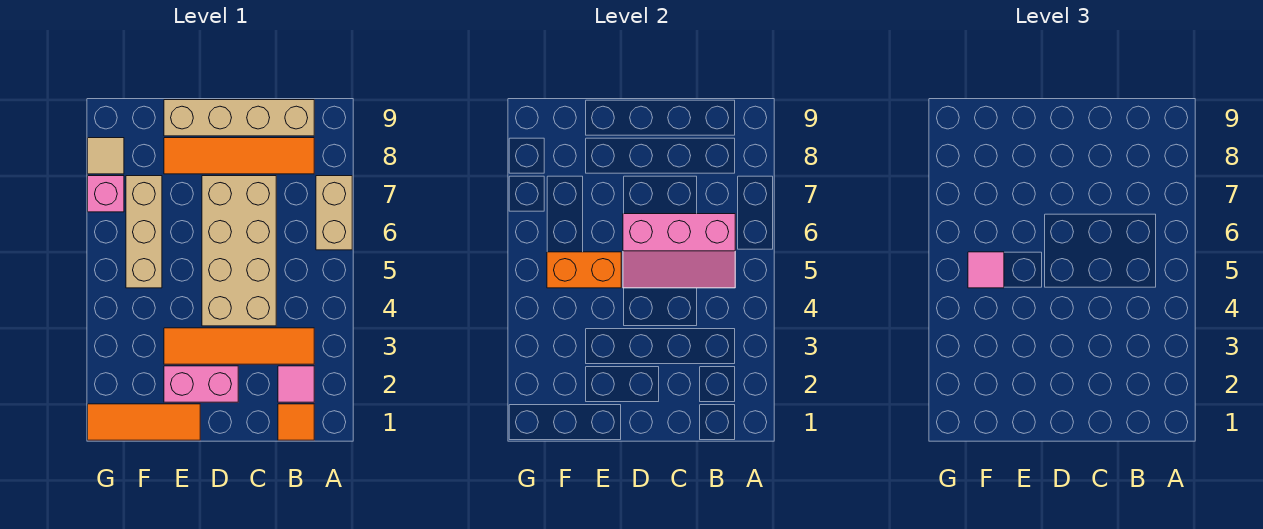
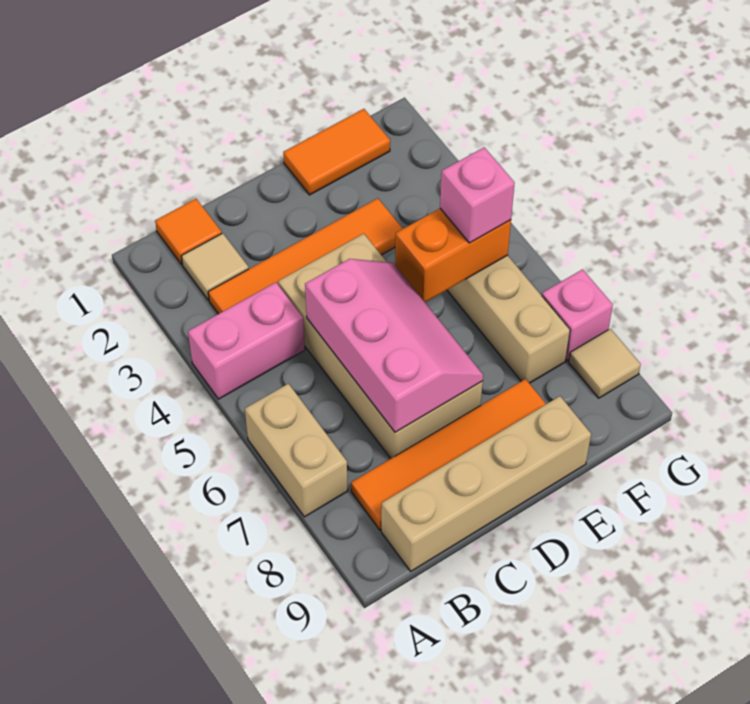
pink tile B2 level 1 -> tan tile B2 level 1
pink slope B5:D6 level 2 top 6 -> pink slope C5:D7 level 2 top C
pink brick D2:E2 level 1 -> pink brick A4:B4 level 1
orange tile E1:G1 level 1 -> orange tile E1:F1 level 1
pink tile F5 level 3 -> pink brick F5 level 3

